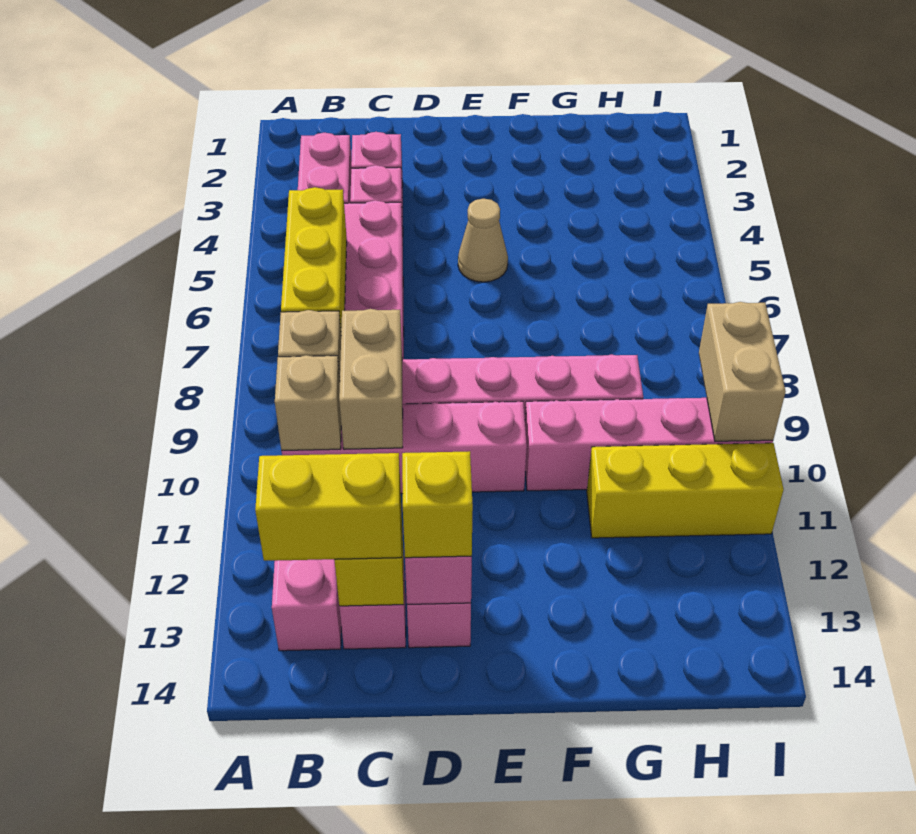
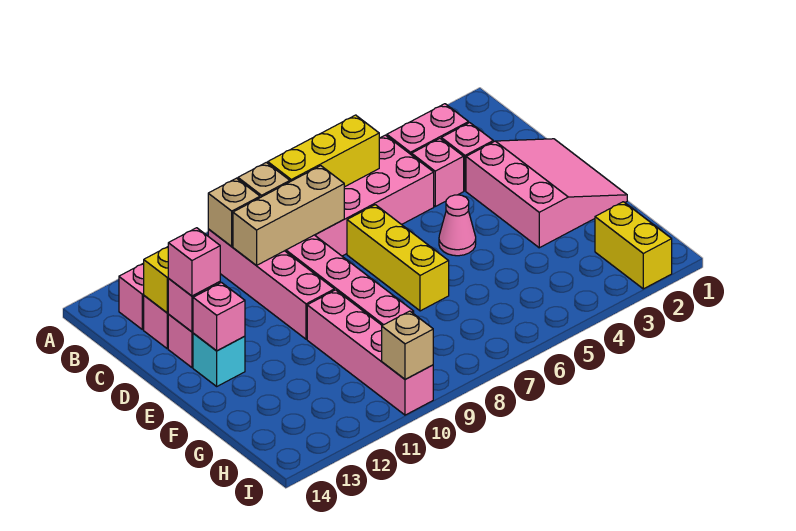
yellow brick B13:C13 level 3 -> yellow brick H2:I2 level 1
tan brick C9:C10 level 2 -> tan brick C8:C10 level 2
none -> pink slope D1:F3 level 1 top 3
yellow brick D13 level 3 -> pink brick D13 level 3
tan cone E5 level 1 -> pink cone E5 level 1
none -> cyan brick E13 level 1
none -> pink brick E13 level 2
yellow brick G11:I11 level 1 -> yellow brick D7:F7 level 1
tan brick I9:I10 level 2 -> tan brick I10 level 2

